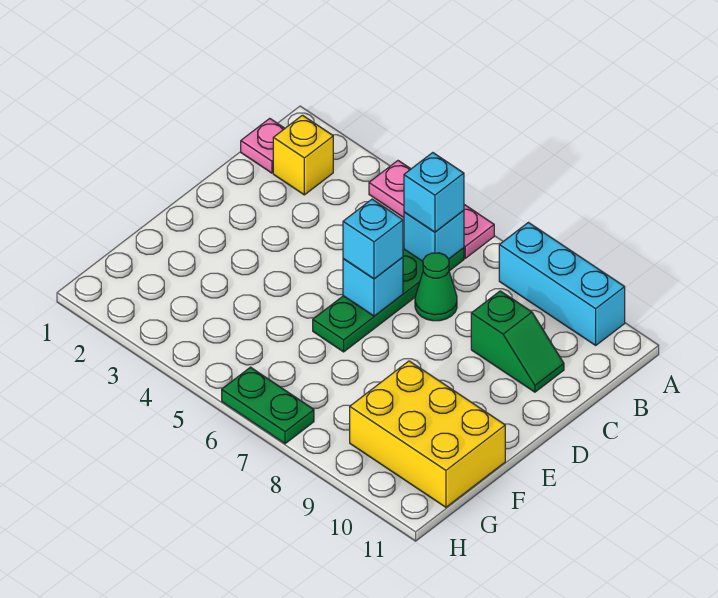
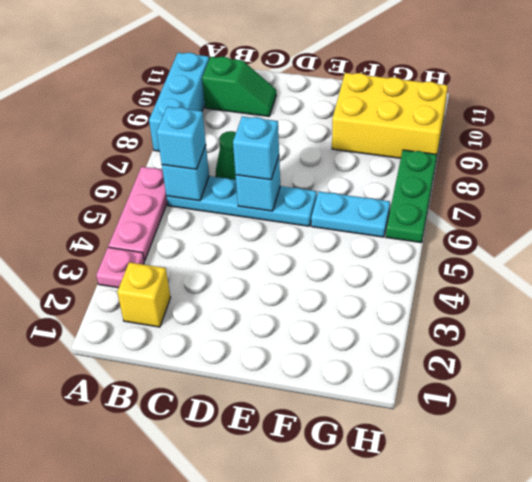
pink plate B1 level 1 -> pink plate A3 level 1
green plate B6:E6 level 1 -> cyan plate B6:E6 level 1
green slope C9:C10 level 1 top 9 -> green slope B10:C10 level 1 top B
none -> cyan plate F6:G6 level 1
yellow brick F9:G11 level 1 -> yellow brick F9:H10 level 1
green plate H6:H7 level 1 -> green plate H6:H8 level 1

